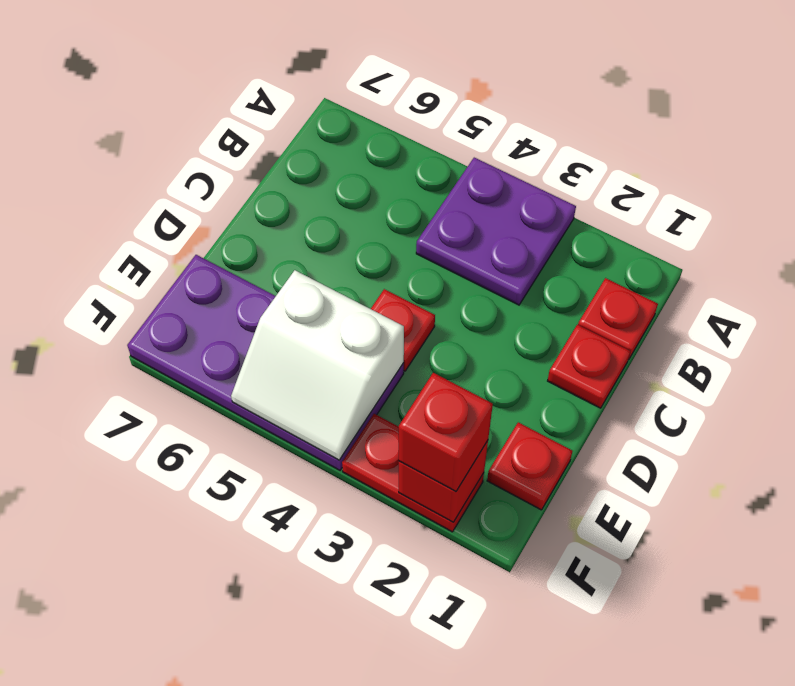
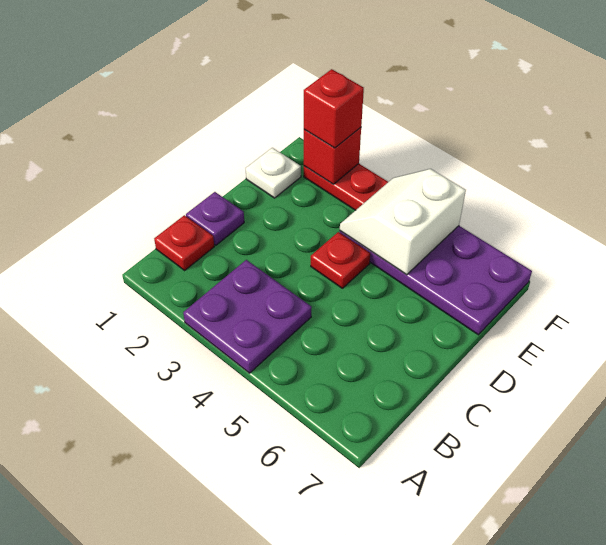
red plate C1 level 1 -> purple plate C1 level 1
red plate E1 level 1 -> white plate E1 level 1
white slope E4:F5 level 2 top E -> white slope E4:F5 level 2 top 5

